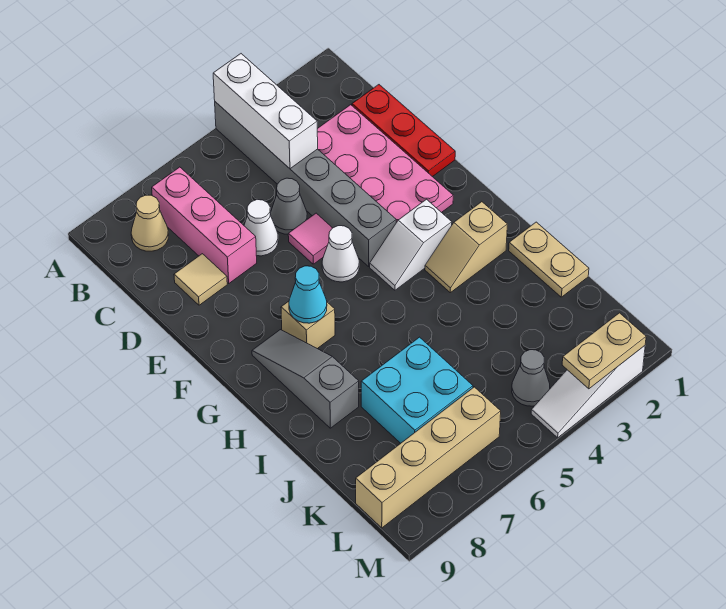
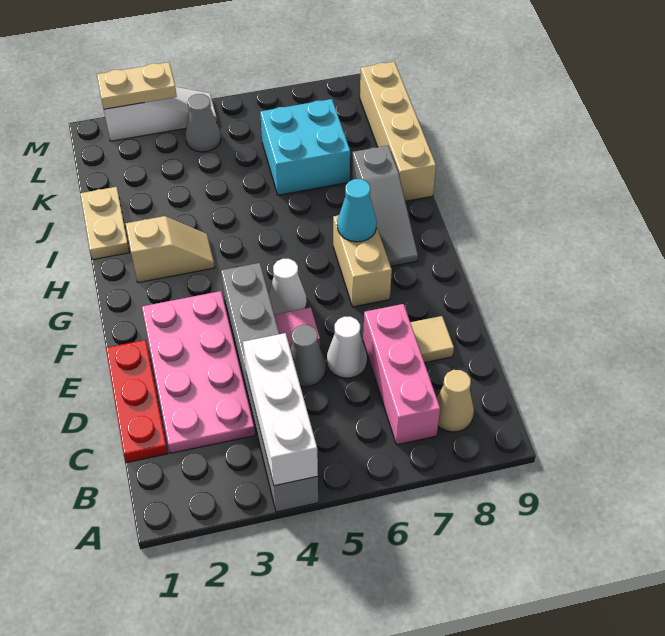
white slope G3:G4 level 1 top 3 -> none
tan brick G7 level 1 -> tan brick F7:G7 level 1
tan brick L6:L9 level 1 -> tan brick I9:L9 level 1

